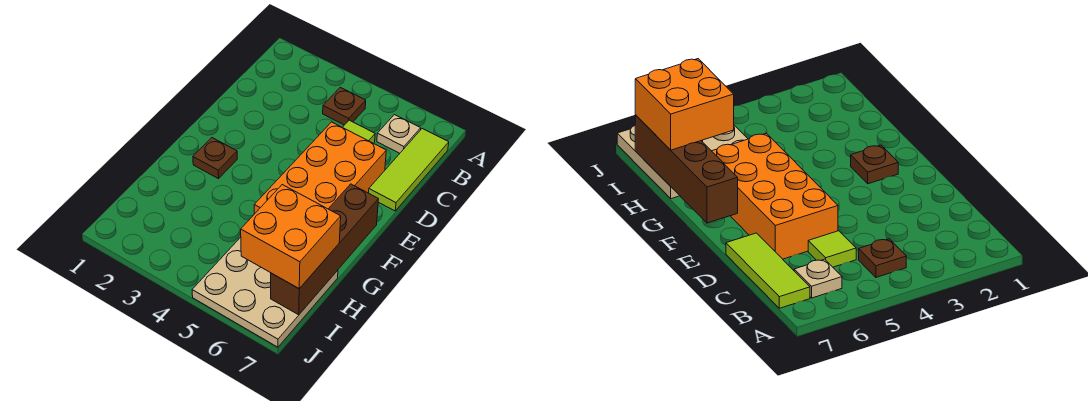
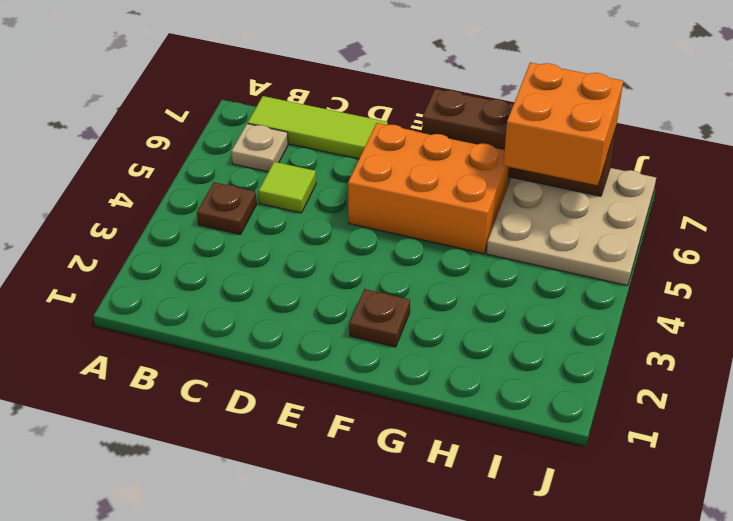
orange brick D5:G6 level 1 -> orange brick E5:G6 level 1

